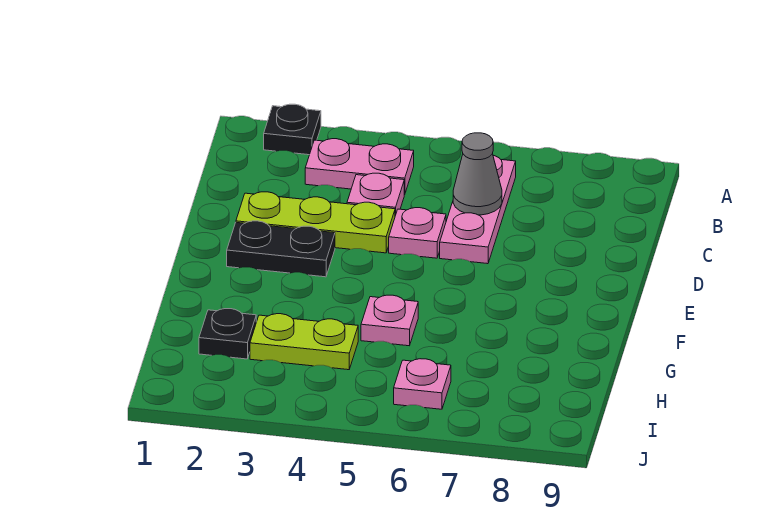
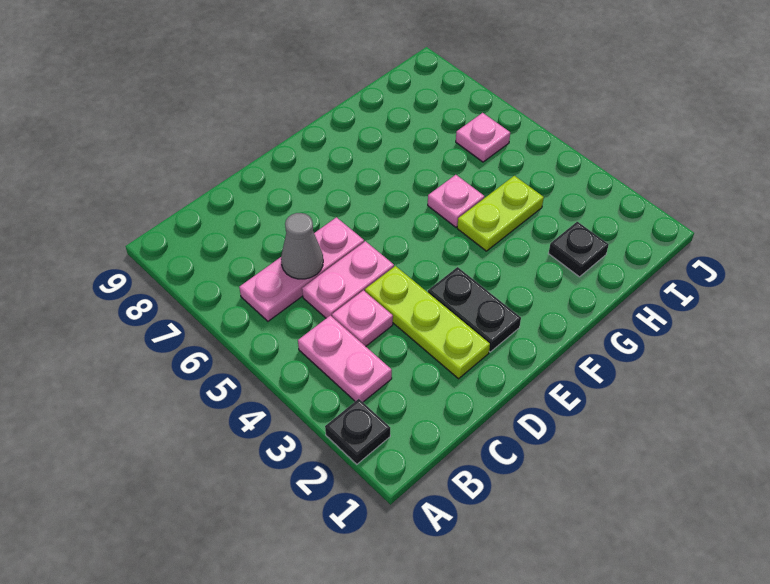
pink plate D5 level 1 -> pink plate C5:D5 level 1
lime plate H3:H4 level 1 -> lime plate G4:H4 level 1

